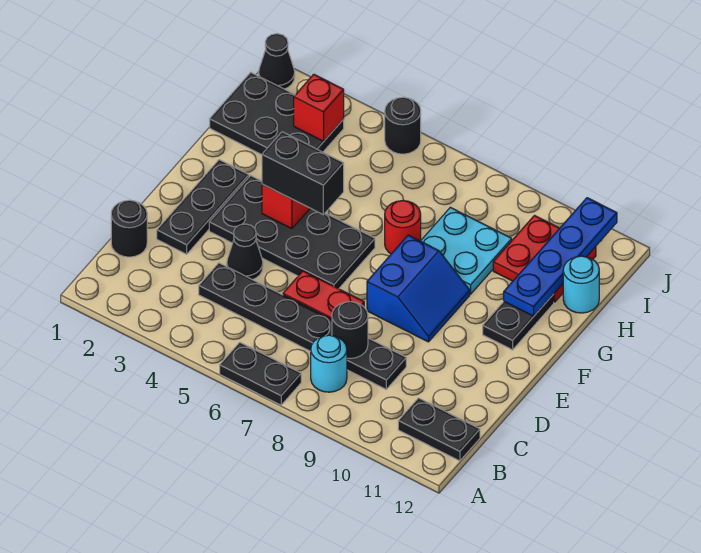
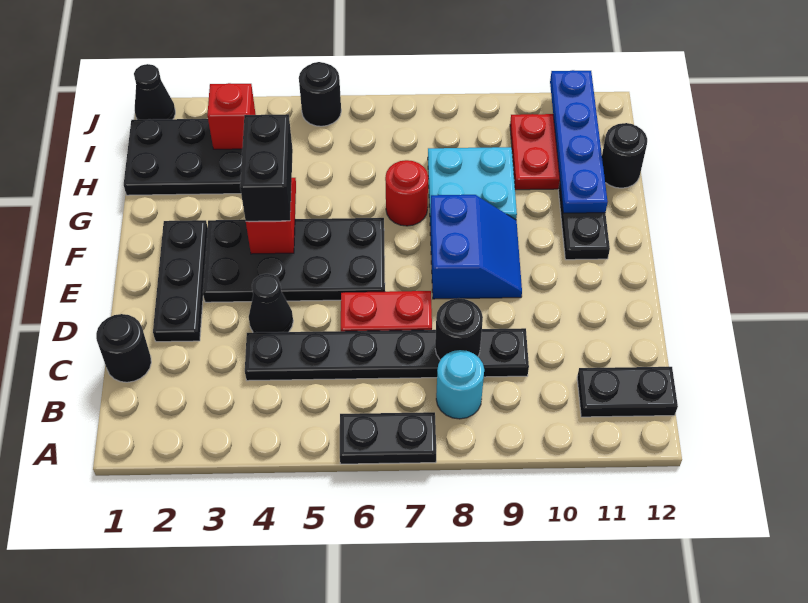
black brick F4:F5 level 3 -> black brick F4:G4 level 3
cyan round brick H12 level 1 -> black round brick H12 level 1

